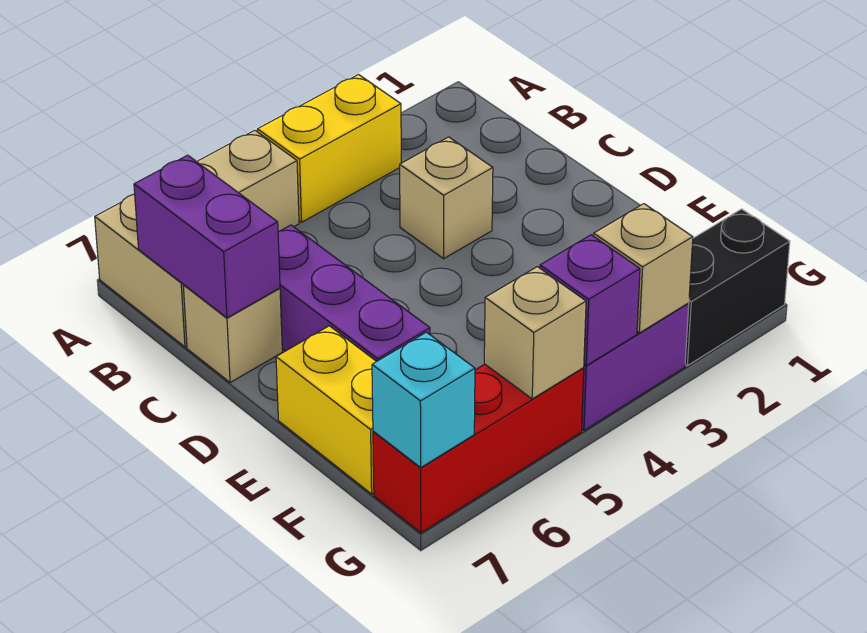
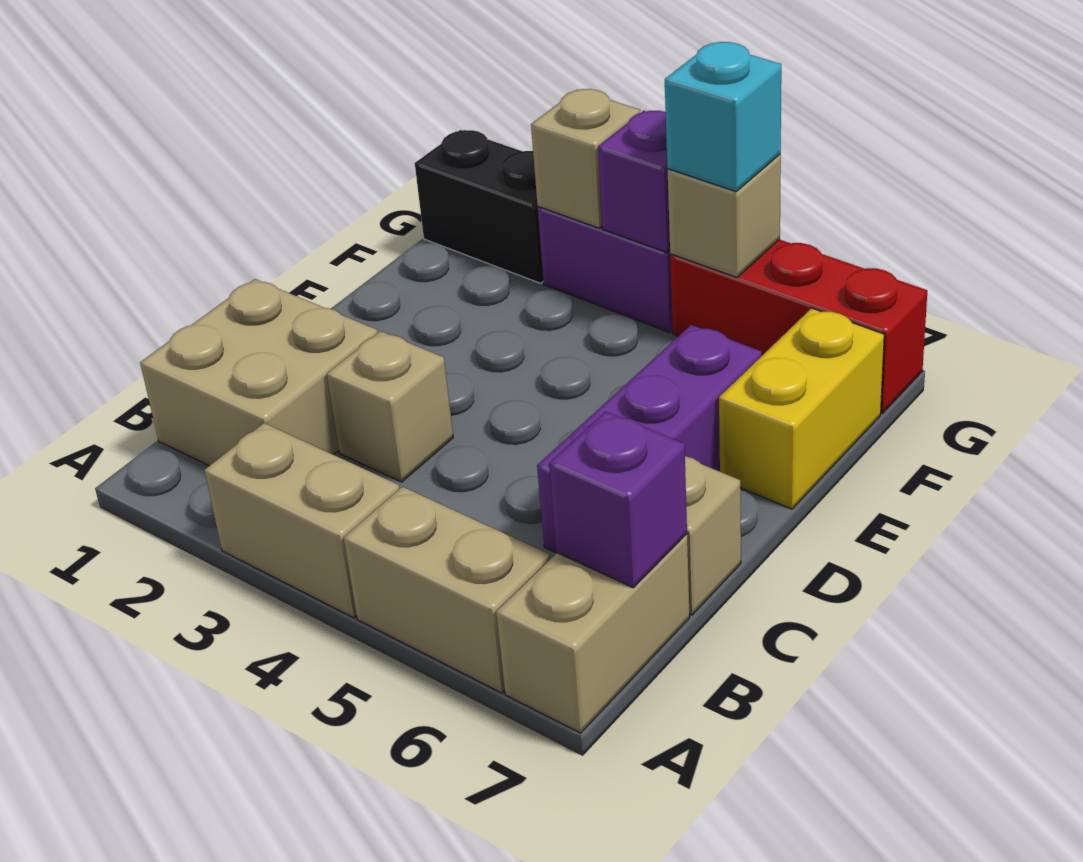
yellow brick A3:A4 level 1 -> tan brick A3:A4 level 1
none -> tan brick B1:C2 level 1
purple brick B7:C7 level 2 -> purple brick B7 level 2
cyan brick G7 level 2 -> cyan brick G5 level 3

